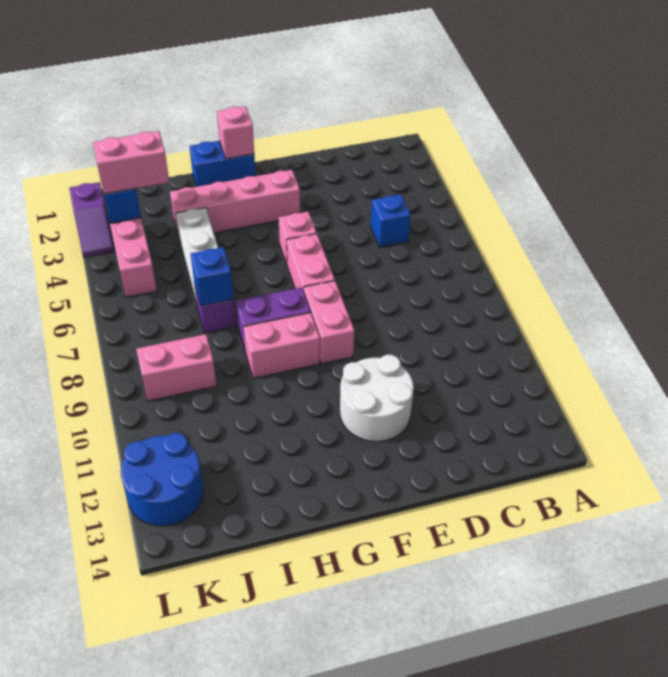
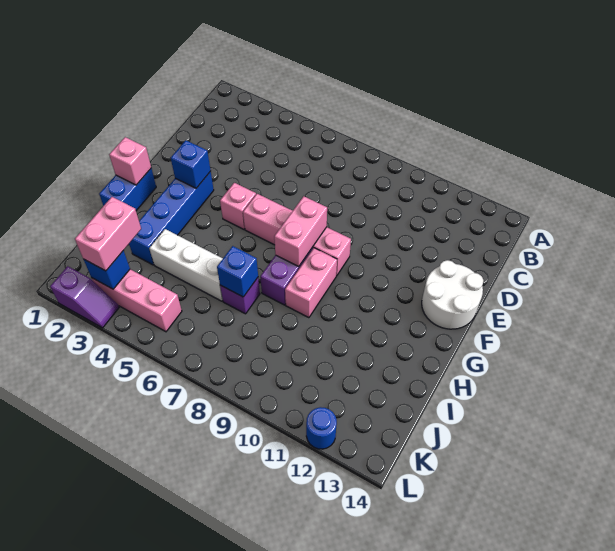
blue brick C5 level 1 -> blue brick F3 level 2
white round brick E11:F12 level 1 -> white round brick E13:F14 level 1
pink brick F3:I3 level 1 -> blue brick F3:I3 level 1
pink brick J9:K9 level 1 -> pink brick F8:G8 level 2
blue round brick K12:L13 level 1 -> blue round brick L12 level 1

